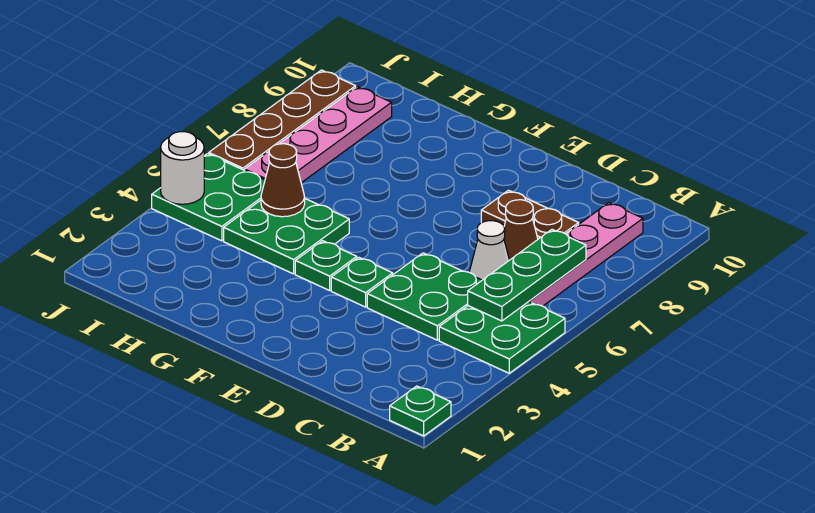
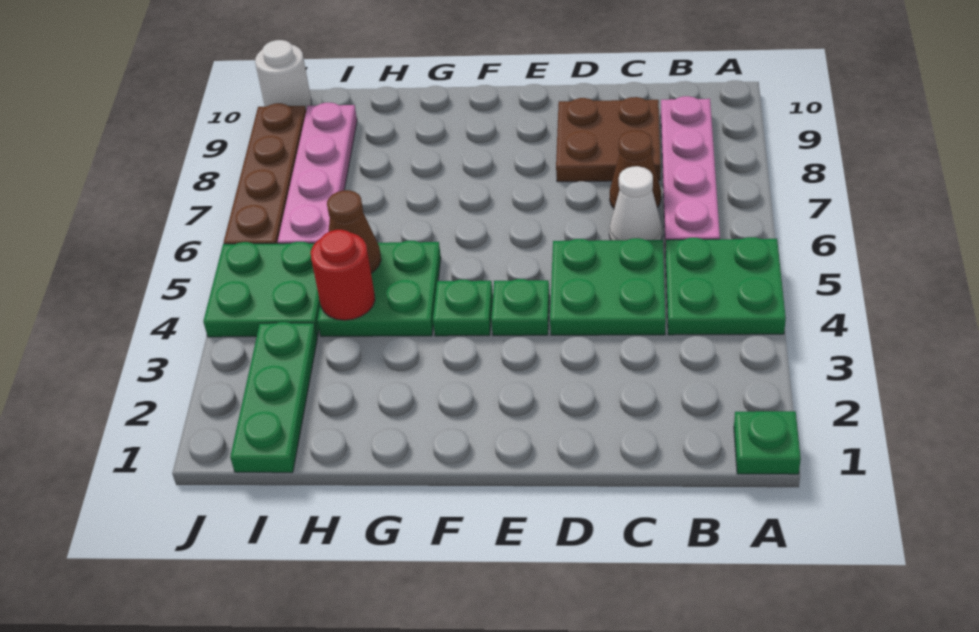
green plate B5:B7 level 2 -> green plate I1:I3 level 1
brown plate C8:D8 level 1 -> brown plate C8:D9 level 1
none -> red round brick H4 level 2
white round brick J4 level 2 -> white round brick J10 level 1

